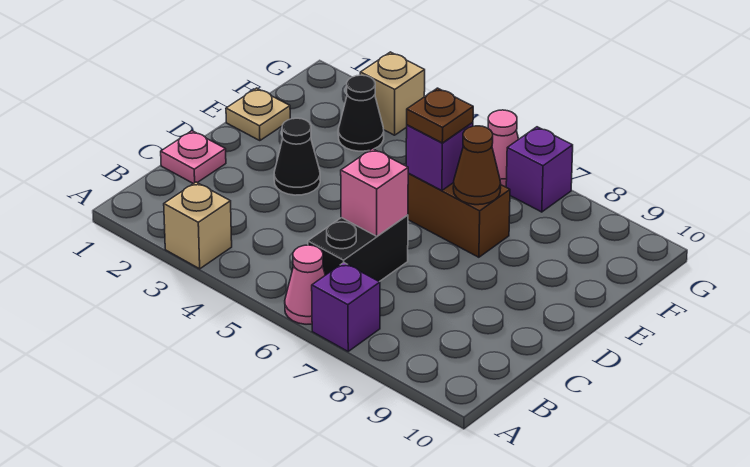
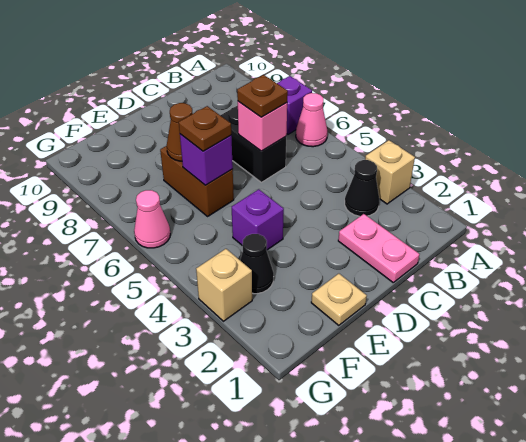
black brick B6:C6 level 1 -> black brick C6:C7 level 1
pink plate C1 level 1 -> pink plate C1:C2 level 1
none -> brown plate C6 level 3
black cone D3 level 1 -> black cone B3 level 1
purple brick G7 level 1 -> purple brick E4 level 1

